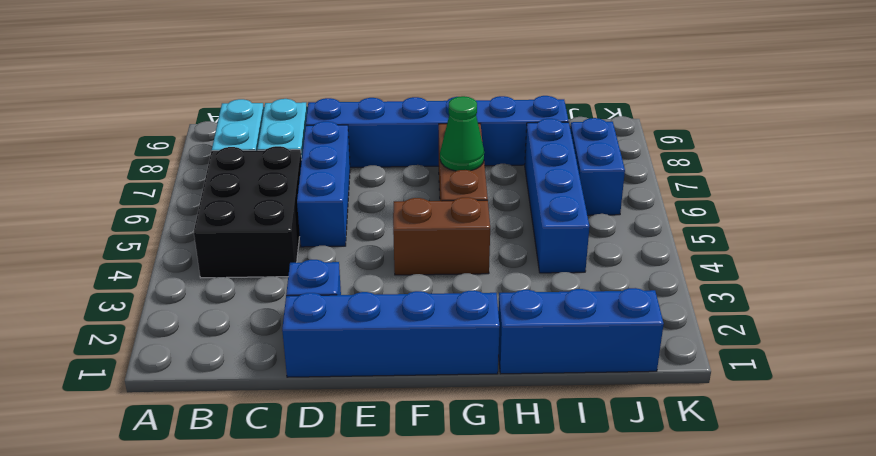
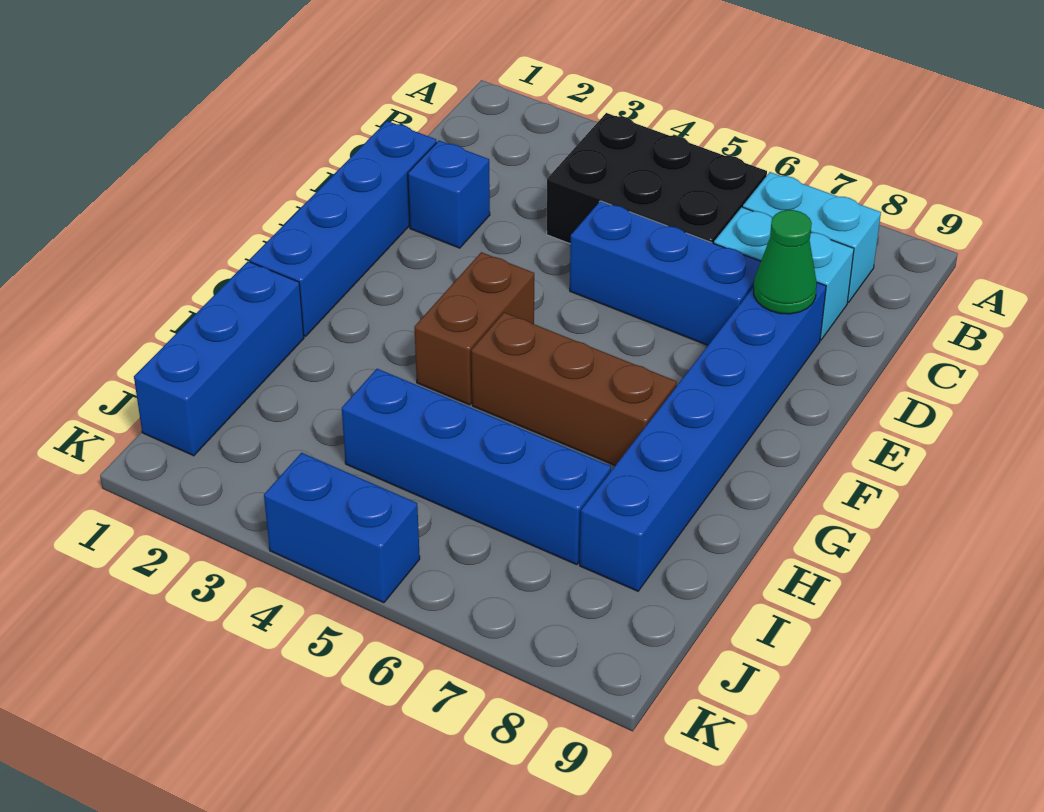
green cone G6 level 2 -> green cone D8 level 2
blue brick J6:J7 level 1 -> blue brick K4:K5 level 1

